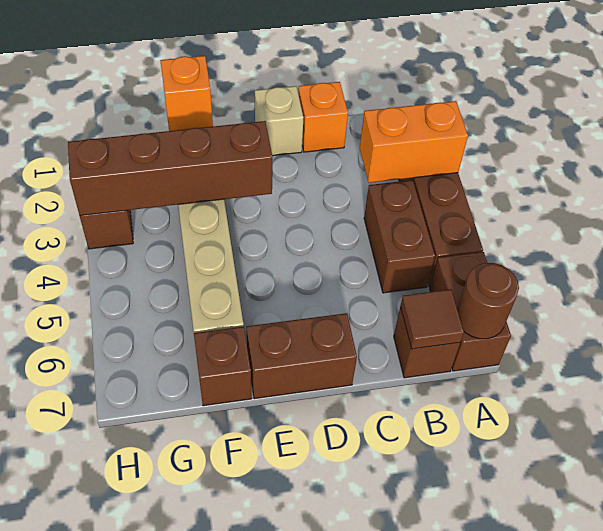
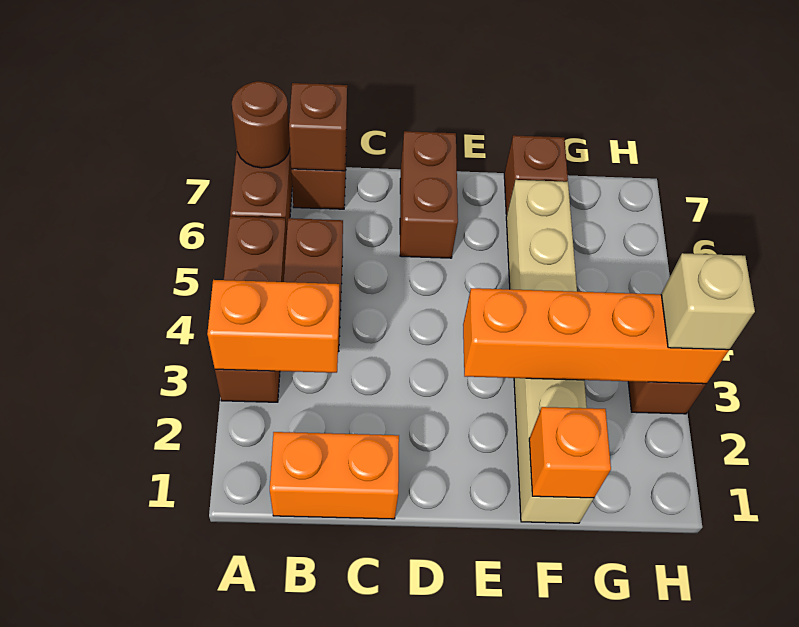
brown tile B7 level 2 -> brown brick B7 level 2
orange brick C1 level 1 -> orange brick B1:C1 level 1
tan brick D1 level 1 -> tan brick H3 level 3
brown brick D7:E7 level 1 -> brown brick D6:D7 level 1
brown brick E3:H3 level 2 -> orange brick E3:H3 level 2

